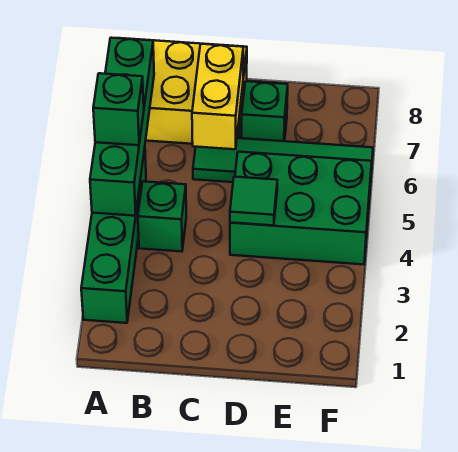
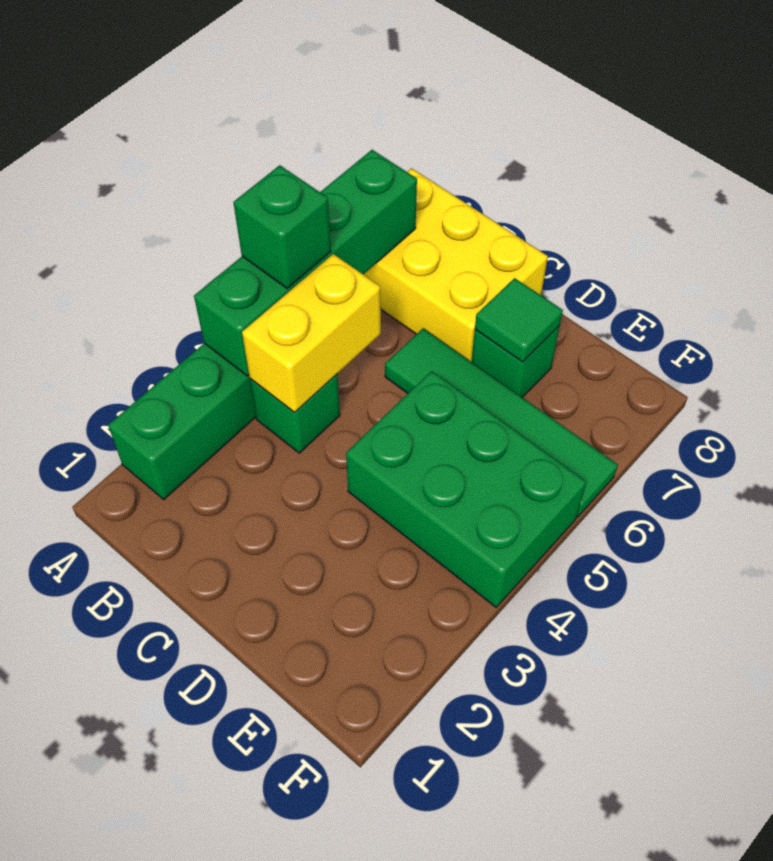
yellow brick C6:C7 level 2 -> yellow brick B4:B5 level 2
green tile D4 level 2 -> green tile D7 level 2

